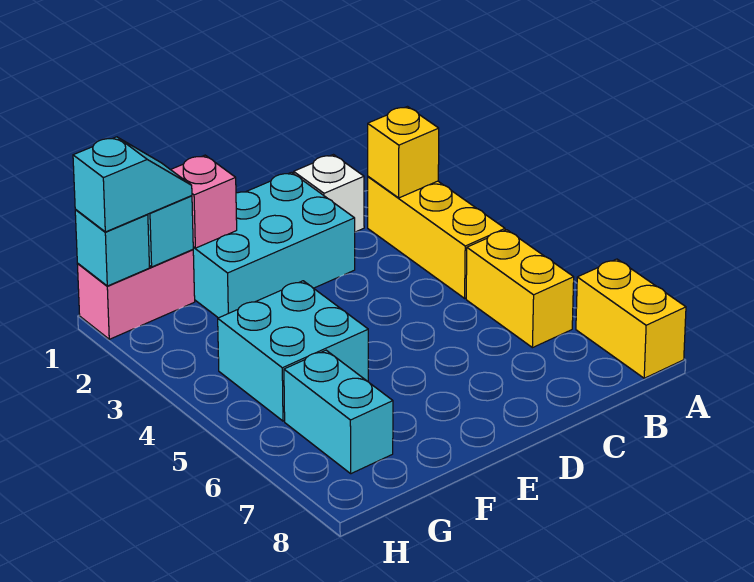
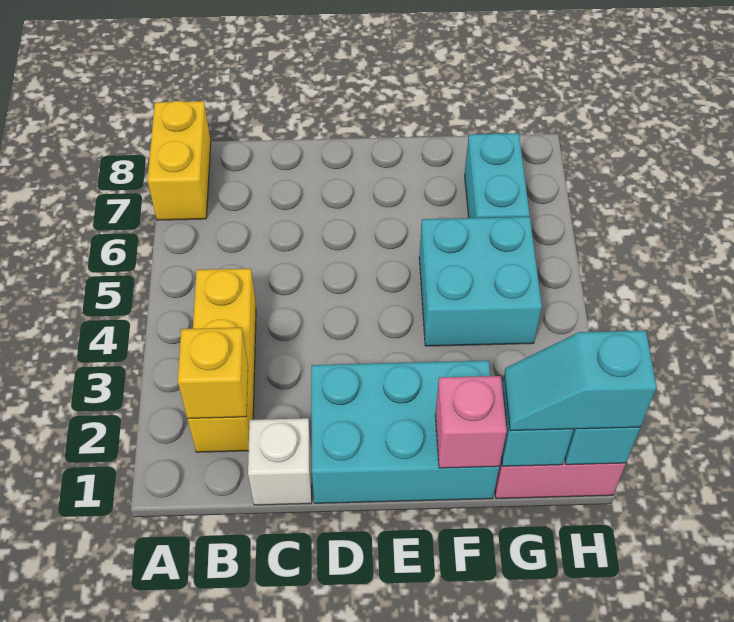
yellow brick B5:B6 level 1 -> none

